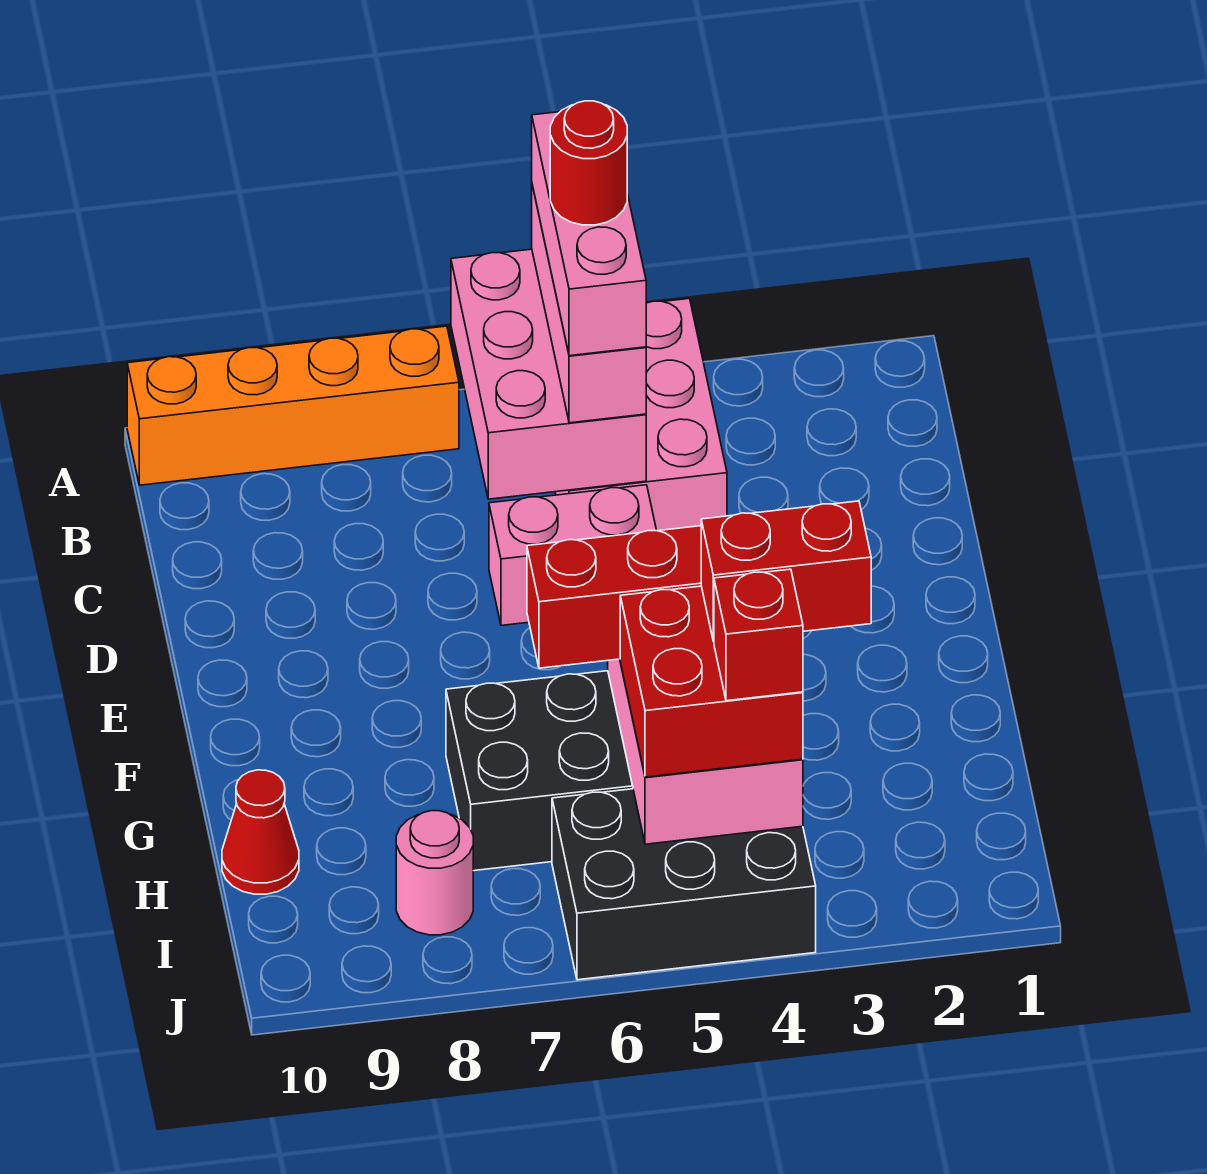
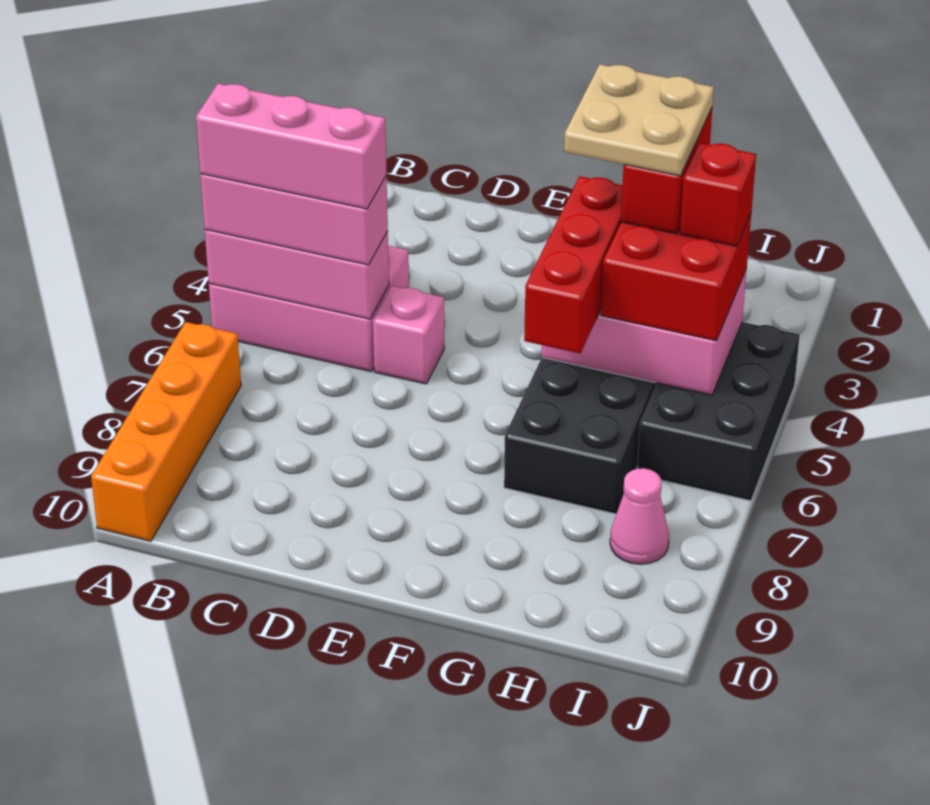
pink brick A5:C6 level 2 -> pink brick A5:C5 level 2
red round brick B5 level 5 -> none
pink brick D5:D6 level 1 -> pink brick D5 level 1
none -> tan plate G3:H4 level 5
red cone H10 level 1 -> none
pink round brick I8 level 1 -> pink cone I8 level 1

